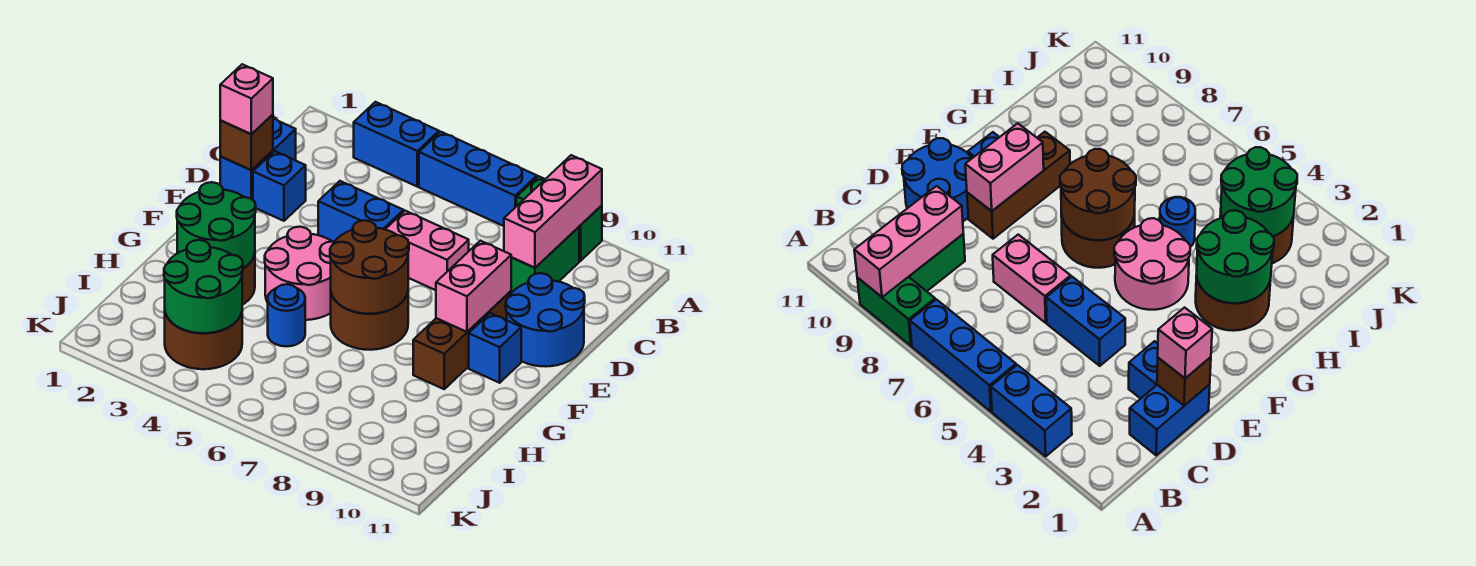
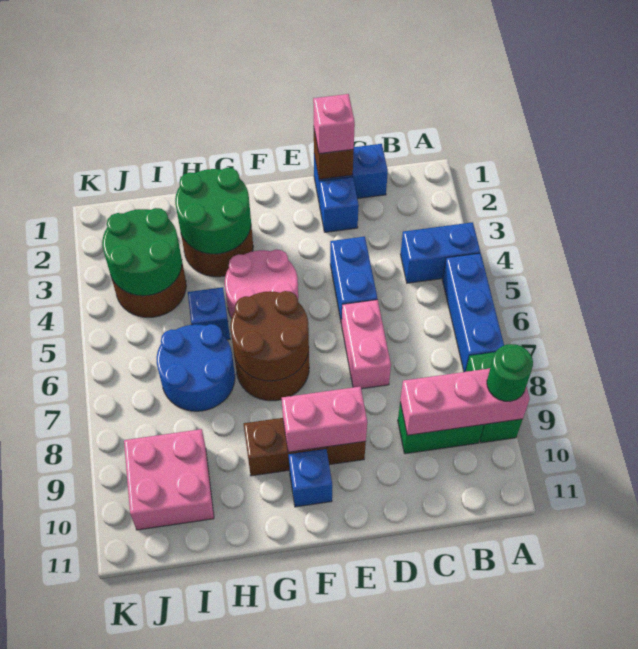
blue brick A3:A4 level 1 -> blue brick A4:B4 level 1
none -> green round brick A9 level 3
blue round brick D10:E11 level 1 -> blue round brick H6:I7 level 1
blue round brick H5 level 1 -> blue brick H5 level 1
none -> pink brick I9:J10 level 1

